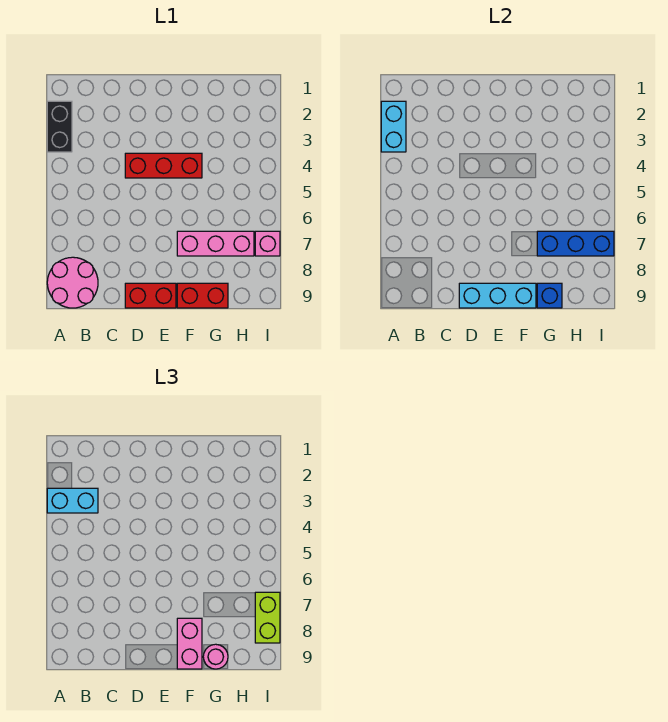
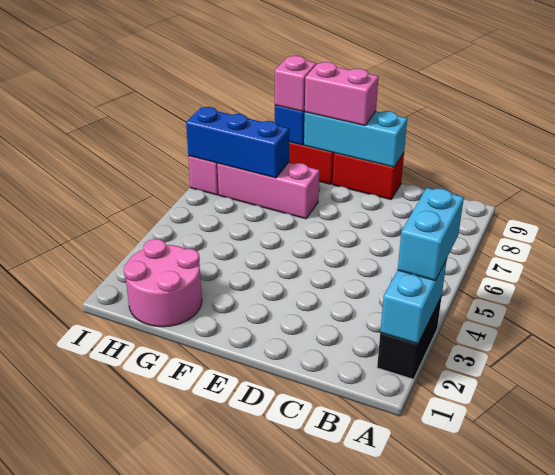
cyan brick A3:B3 level 3 -> cyan brick A3:A4 level 3
pink round brick A8:B9 level 1 -> pink round brick G1:H2 level 1
red brick D4:F4 level 1 -> none
pink brick F8:F9 level 3 -> pink brick E9:F9 level 3
pink round brick G9 level 3 -> pink brick G9 level 3
lime brick I7:I8 level 3 -> none

